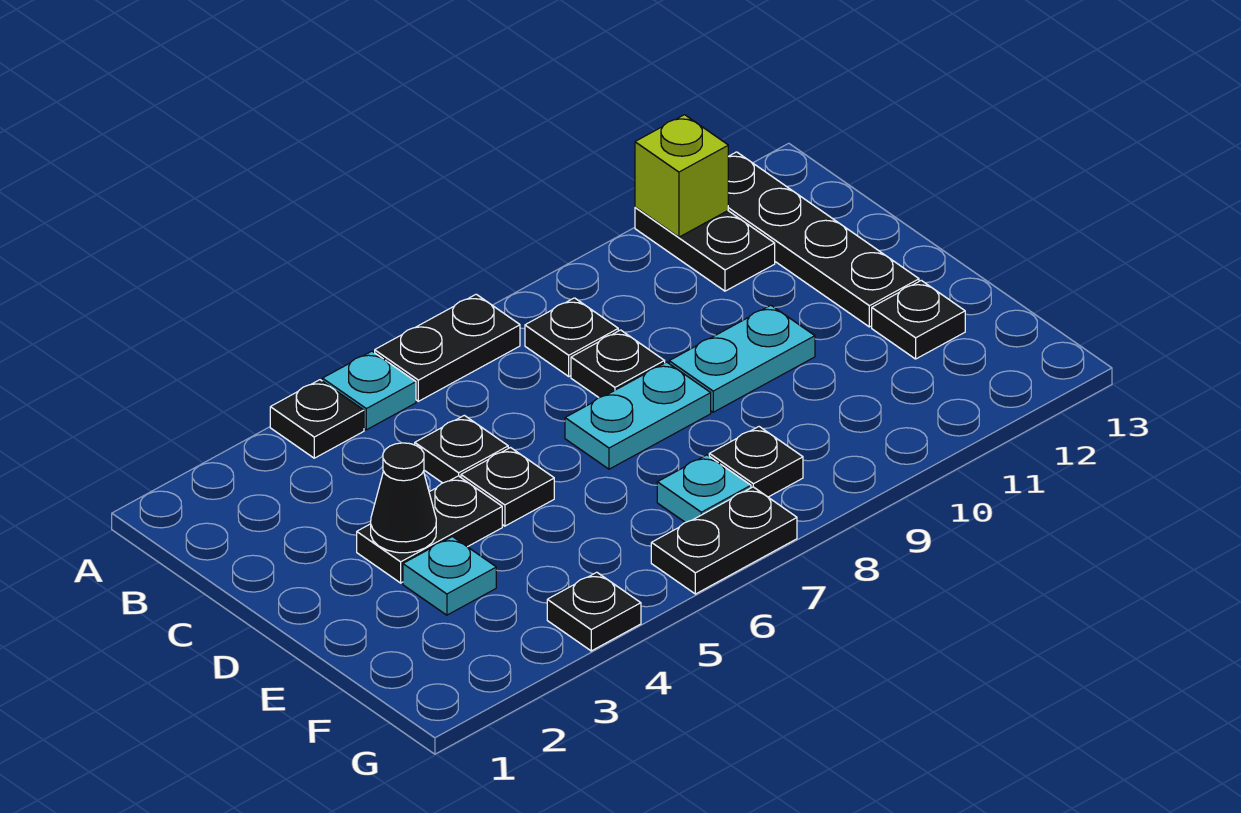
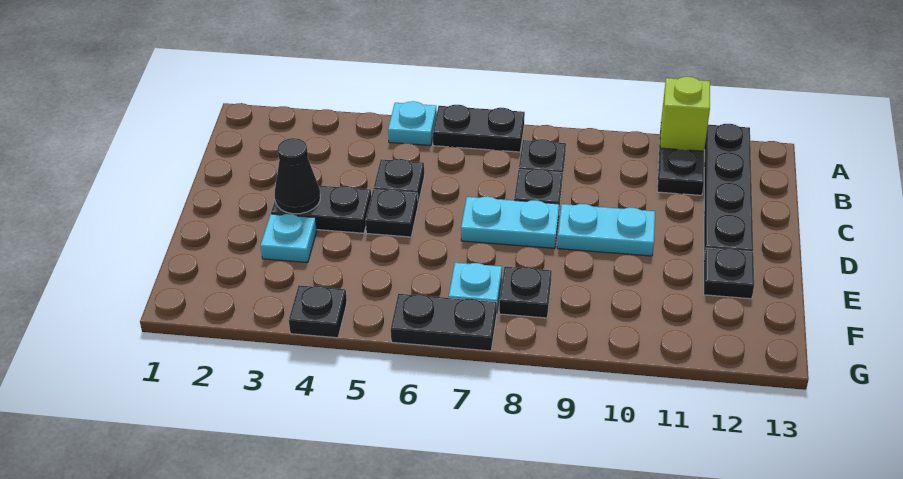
black plate A4 level 1 -> none

